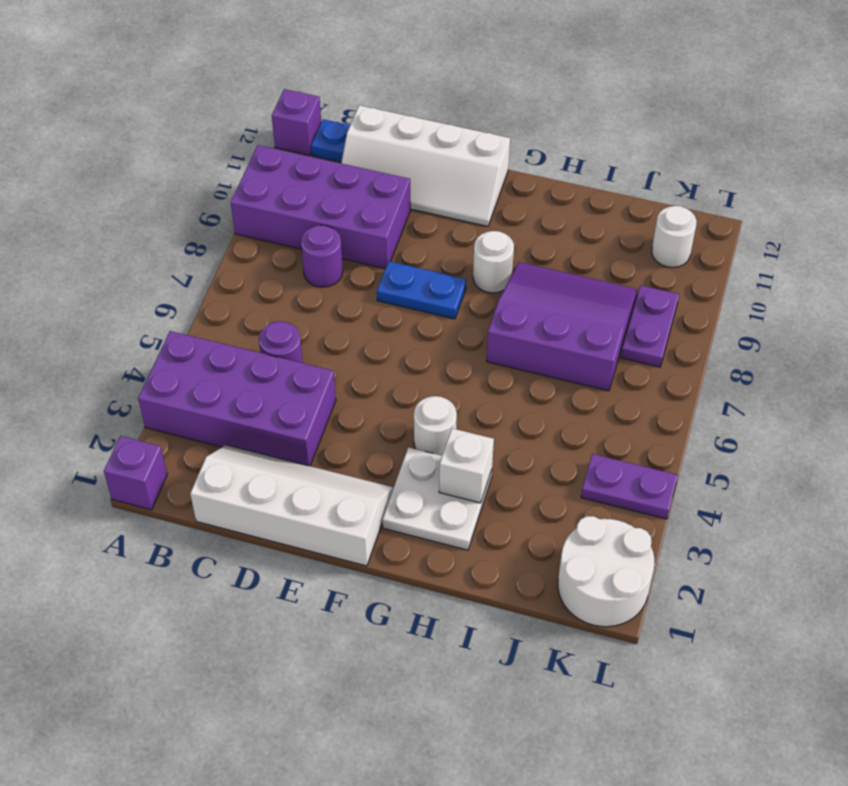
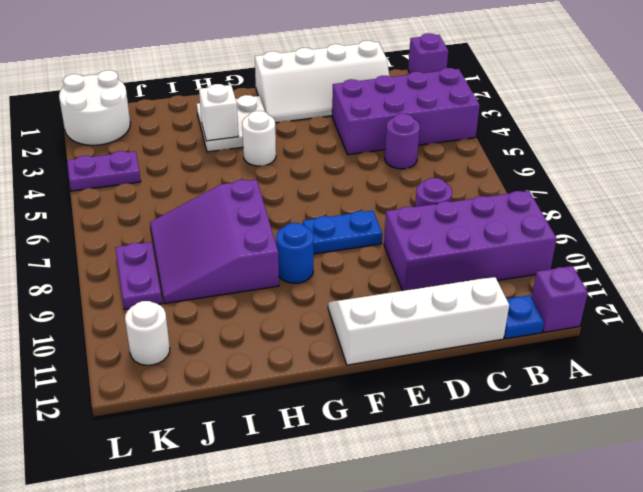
white round brick G9 level 1 -> blue round brick G9 level 1
purple slope H7:J9 level 1 top 7 -> purple slope H7:J9 level 1 top H

